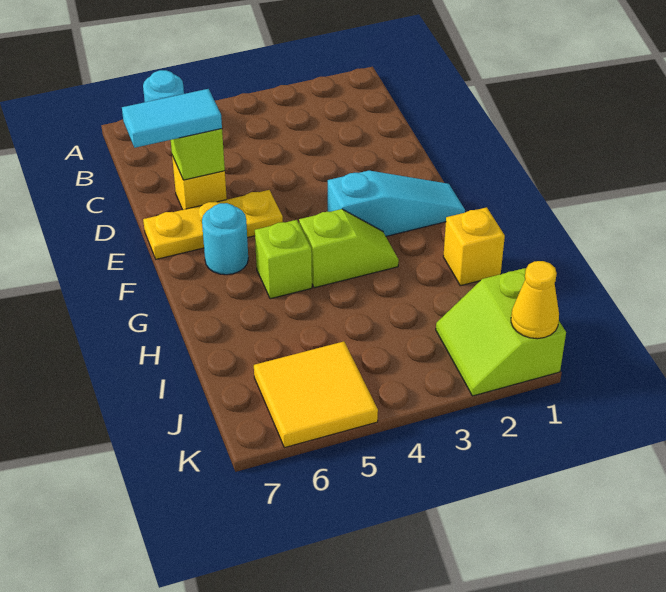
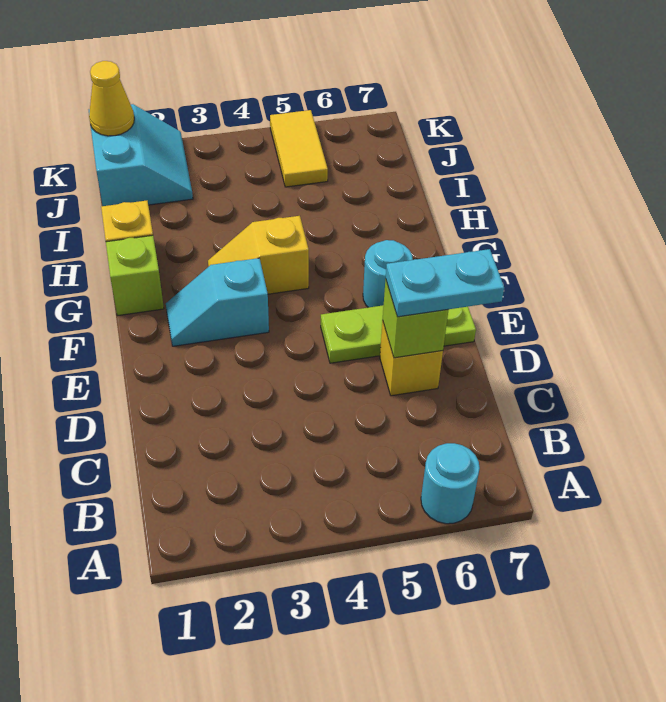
cyan tile D6:D7 level 3 -> cyan plate D6:D7 level 3
yellow plate E5:E7 level 1 -> lime plate E5:E7 level 1
cyan slope F1:F3 level 1 top 3 -> cyan slope F2:F3 level 1 top 3
lime slope G3:G4 level 1 top 4 -> yellow slope G3:G4 level 1 top 4
lime brick G5 level 1 -> lime brick G1 level 1
lime slope J1:K2 level 1 top 1 -> cyan slope J1:K2 level 1 top 1
yellow tile J5:K6 level 1 -> yellow tile J5:K5 level 1

